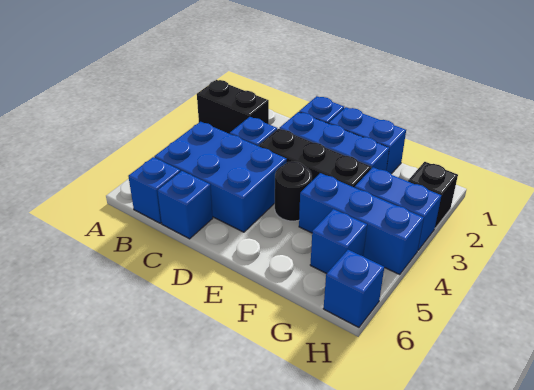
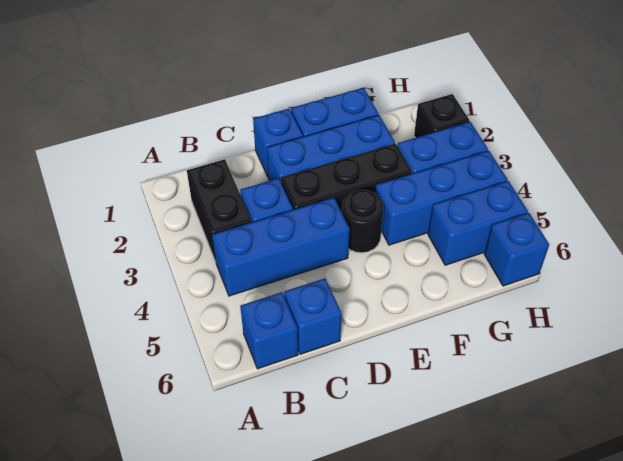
black brick A2:B2 level 1 -> black brick B2:B3 level 1
blue brick B4:D5 level 1 -> blue brick B4:D4 level 1
blue brick G5 level 1 -> blue brick G5:H5 level 1

